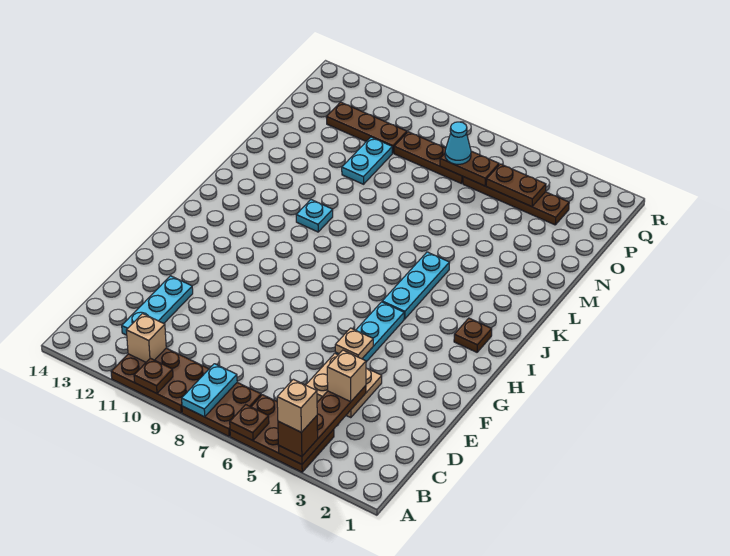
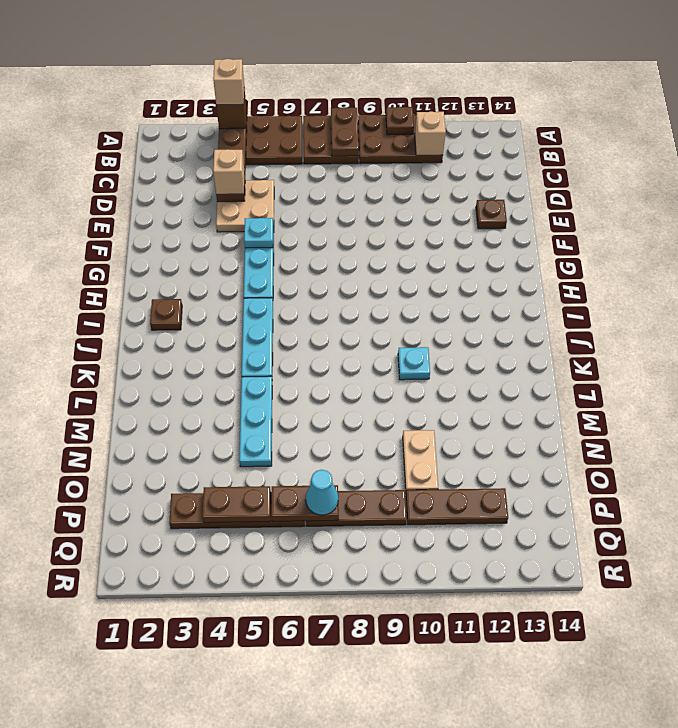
brown plate A6 level 2 -> brown plate E13 level 1
cyan plate A8:B8 level 2 -> brown plate A8:B8 level 2
cyan plate C12:E12 level 1 -> cyan plate L5:N5 level 1
tan plate F5 level 2 -> cyan plate F5 level 2
cyan plate N10:O10 level 1 -> tan plate N10:O10 level 1

